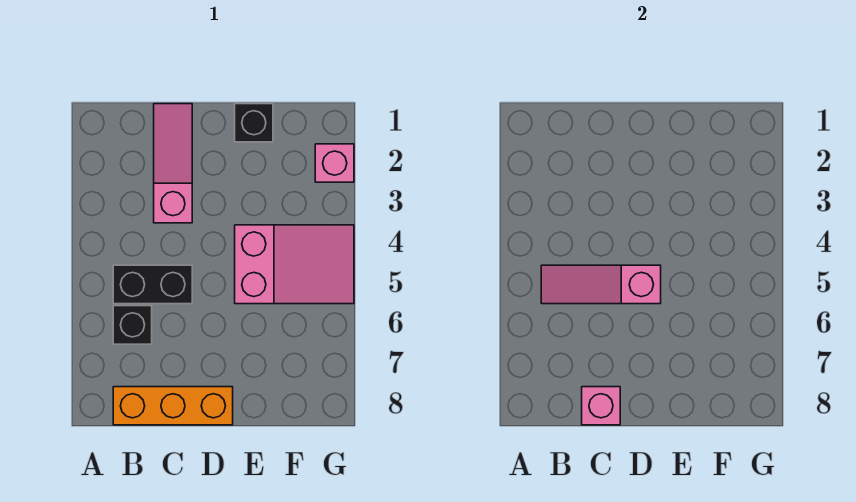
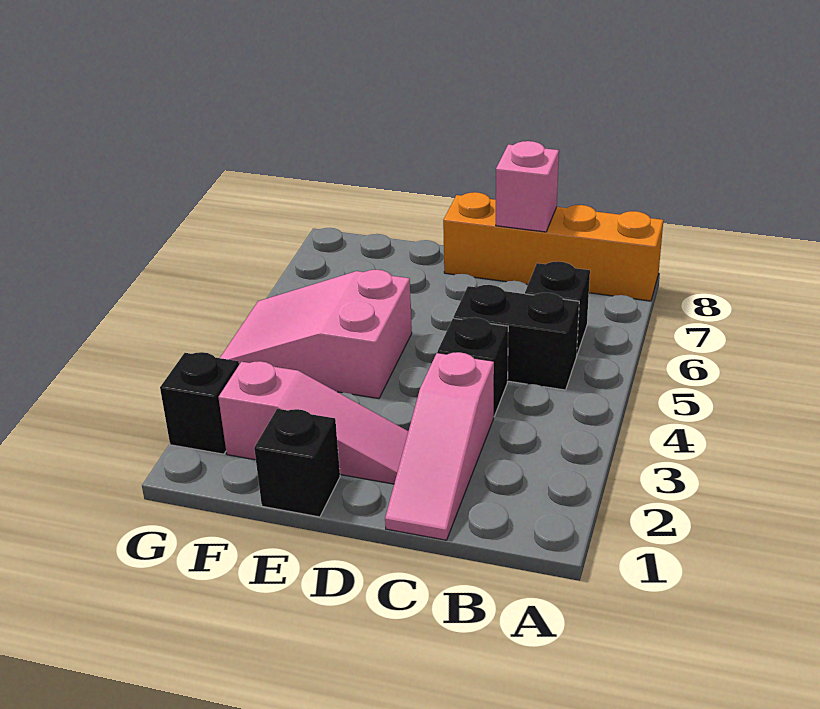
pink slope B5:D5 level 2 top D -> pink slope D2:F2 level 1 top F
orange brick B8:D8 level 1 -> orange brick A8:D8 level 1
none -> black brick C4 level 1
pink brick G2 level 1 -> black brick G2 level 1

